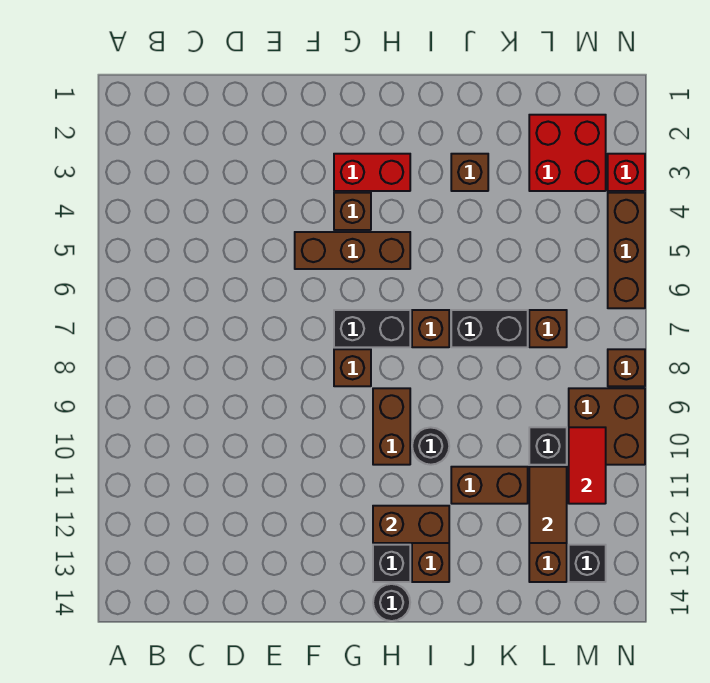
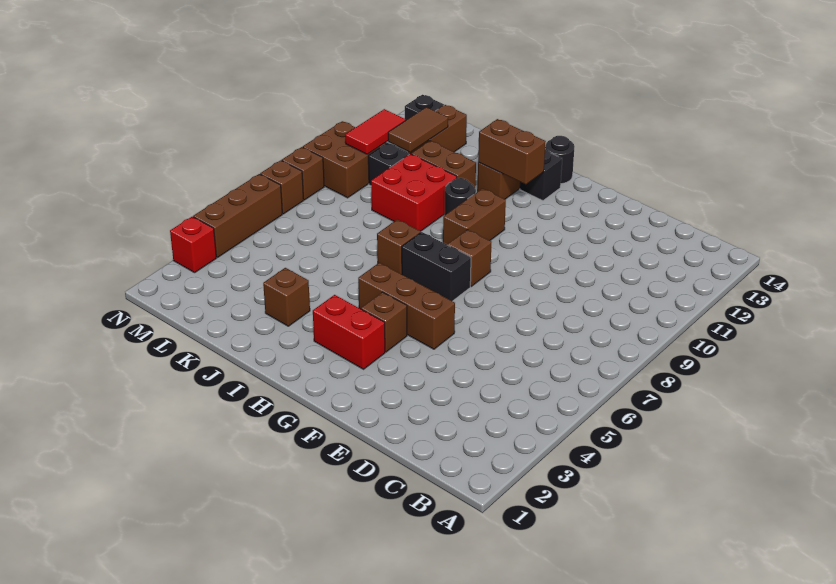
black brick J7:K7 level 1 -> none
red brick L2:M3 level 1 -> red brick J9:K10 level 1
brown brick L7 level 1 -> brown brick N7 level 1

